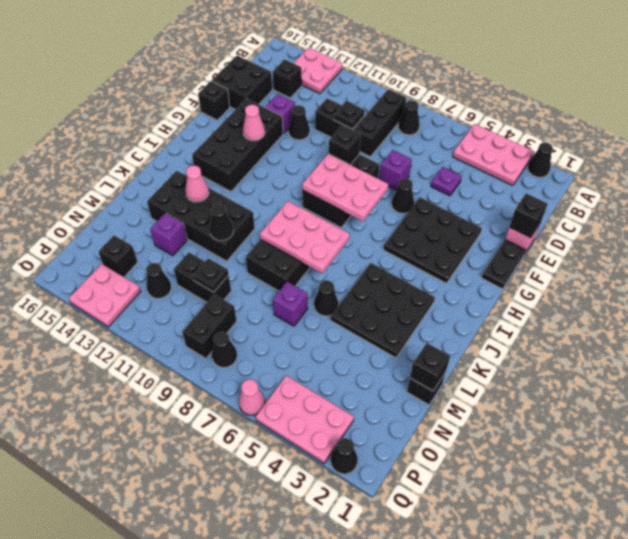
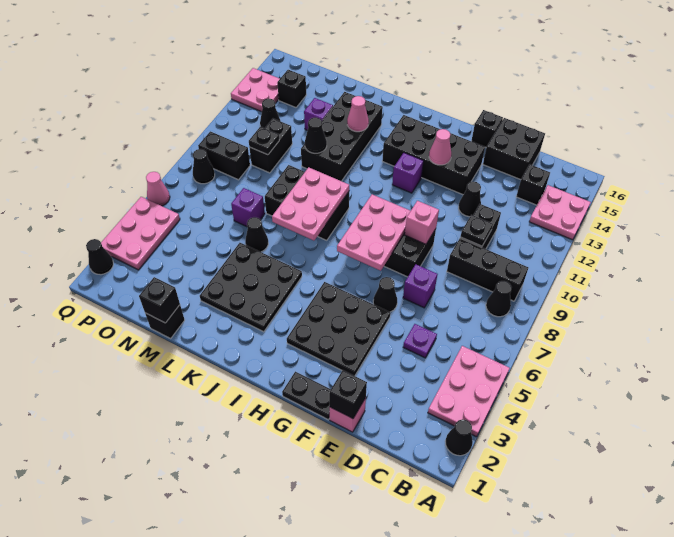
purple brick E13 level 1 -> purple brick H12 level 1
black brick F9 level 2 -> pink brick F9 level 2

